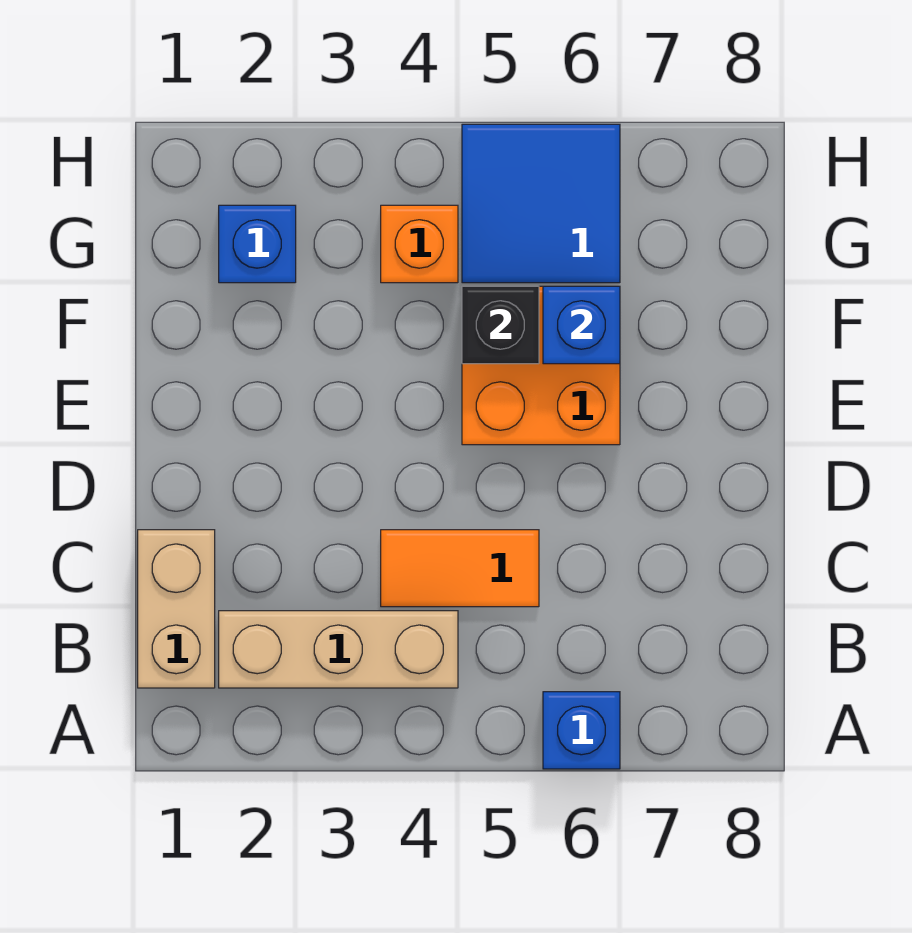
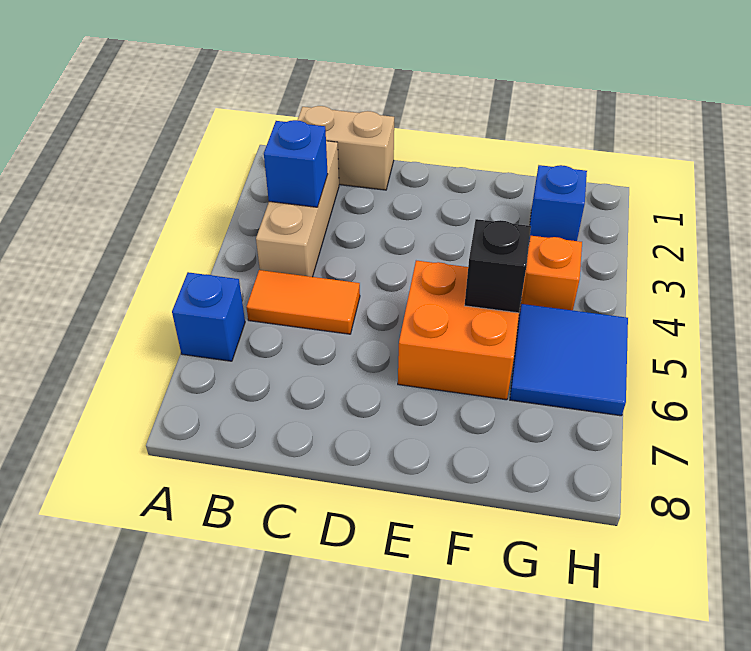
orange tile C4:C5 level 1 -> orange tile B5:C5 level 1
blue brick F6 level 2 -> blue brick B3 level 2

